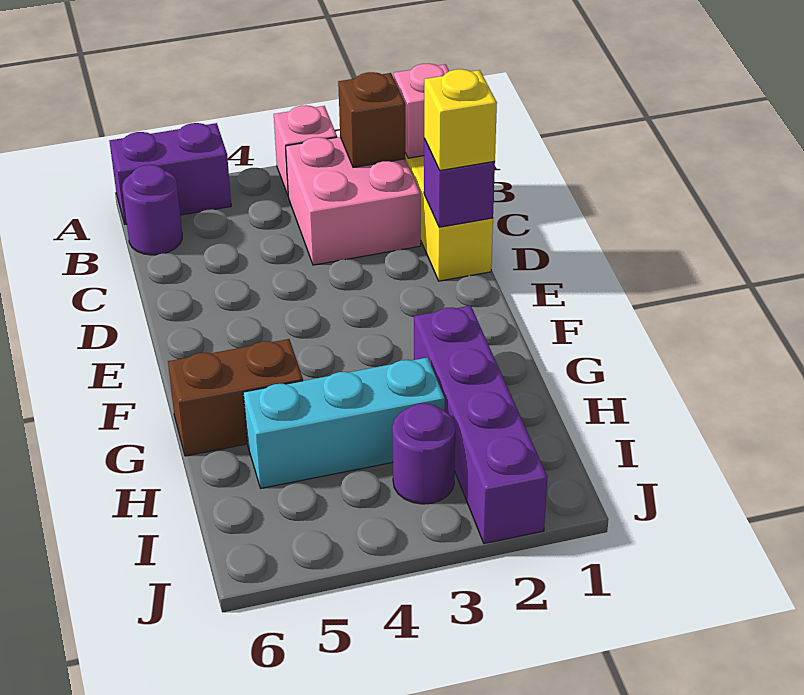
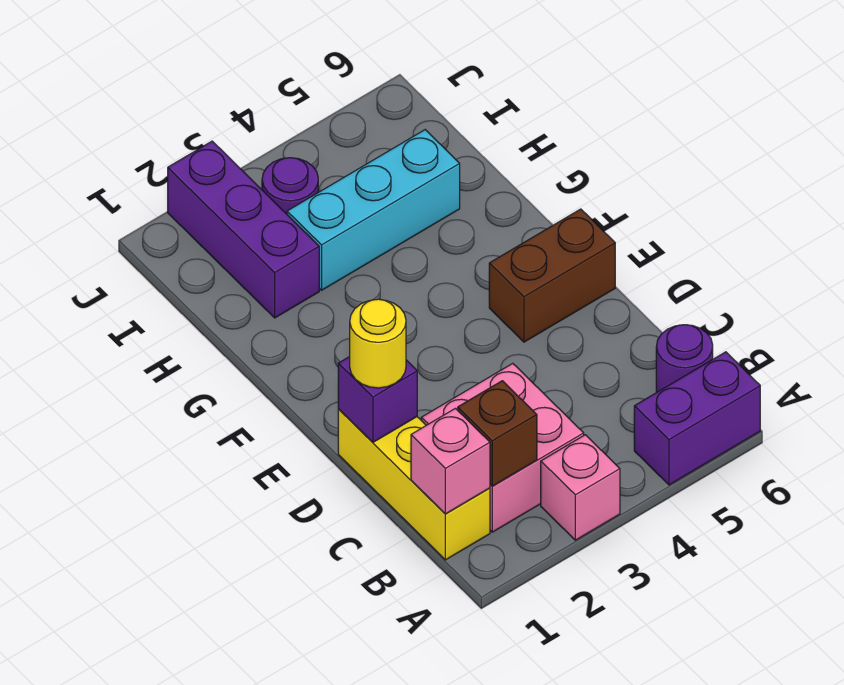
yellow brick D1 level 3 -> yellow round brick D1 level 3
purple brick G2:J2 level 1 -> purple brick H2:J2 level 1
brown brick G5:G6 level 1 -> brown brick E5:E6 level 1

